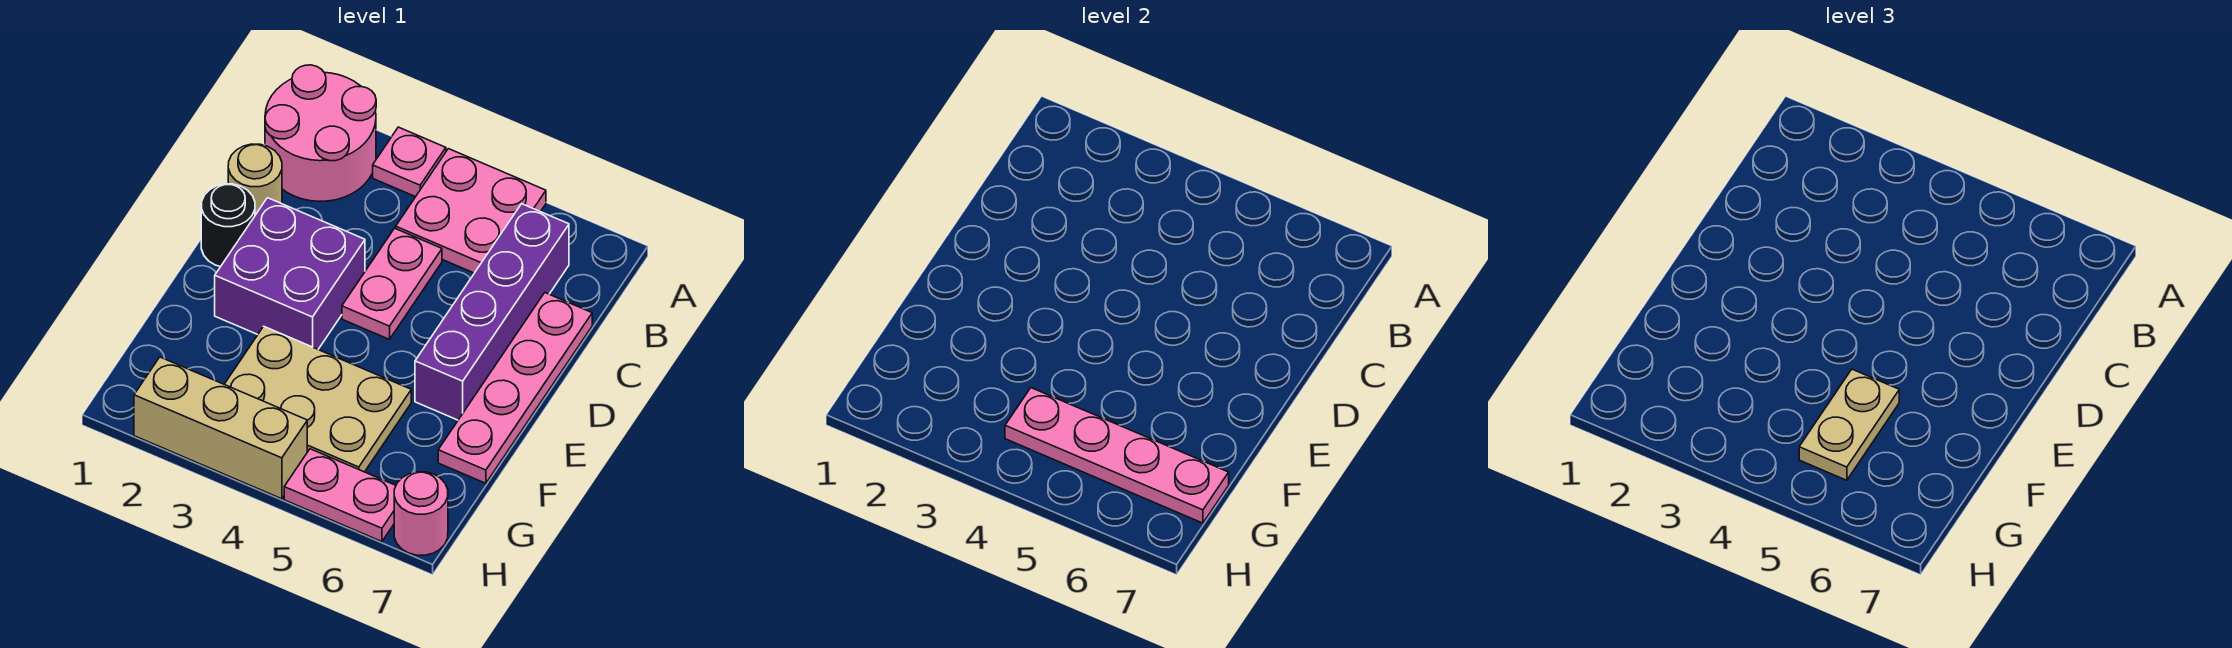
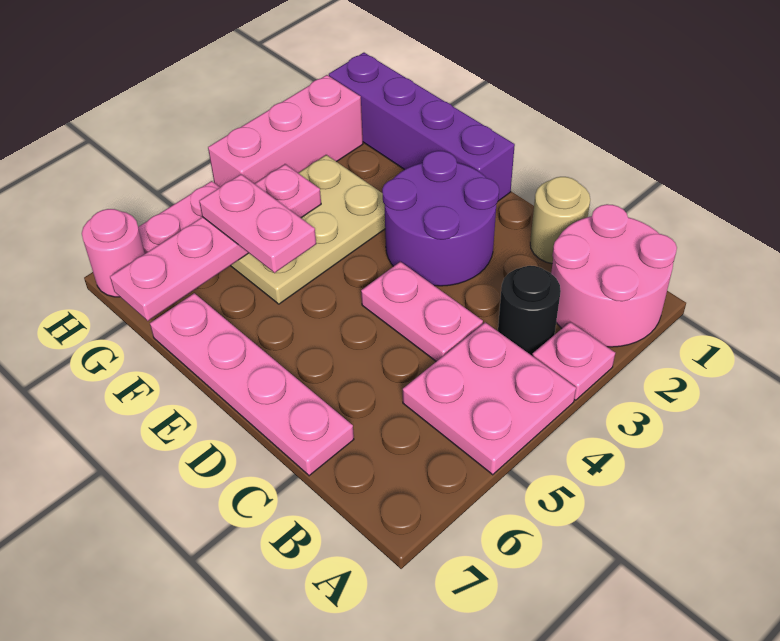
purple brick B6:E6 level 1 -> purple brick E1:H1 level 1
black round brick D1 level 1 -> black round brick B3 level 1
purple brick D2:E3 level 1 -> purple round brick D2:E3 level 1
tan plate F5:G5 level 3 -> pink plate F5:G5 level 3
tan brick H2:H4 level 1 -> pink brick H2:H4 level 1

